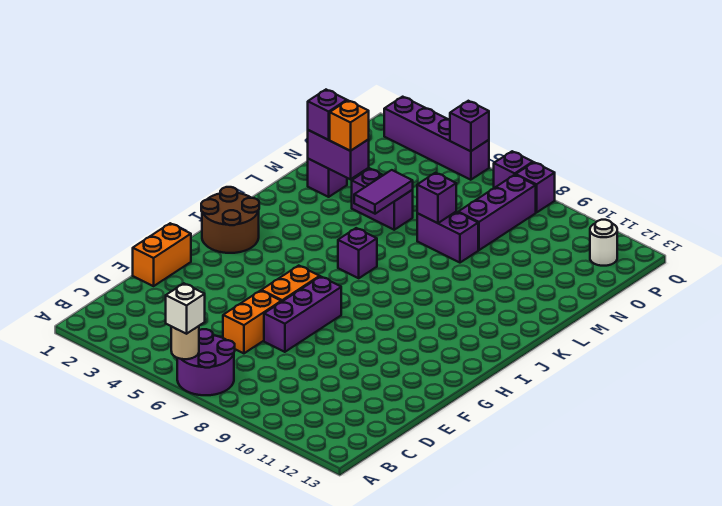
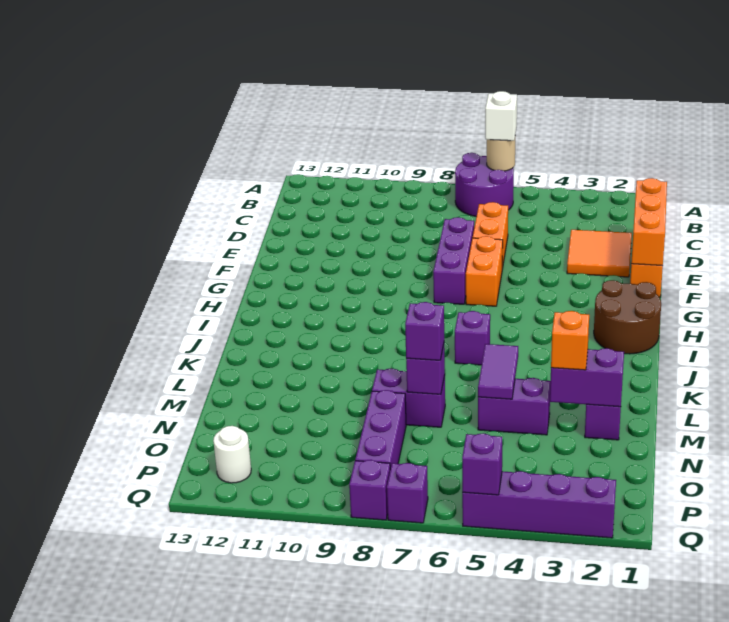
none -> orange brick D1:F1 level 2
none -> orange tile D2:E3 level 1
purple brick M2 level 3 -> purple brick M7 level 3

